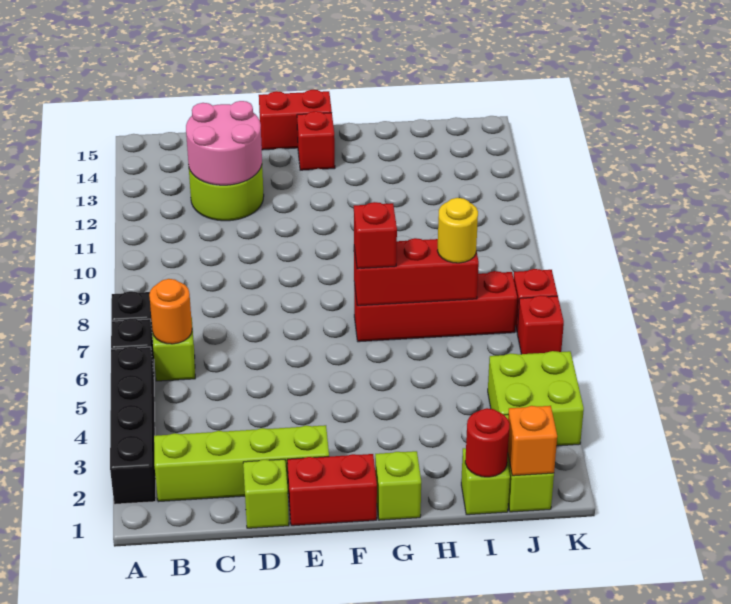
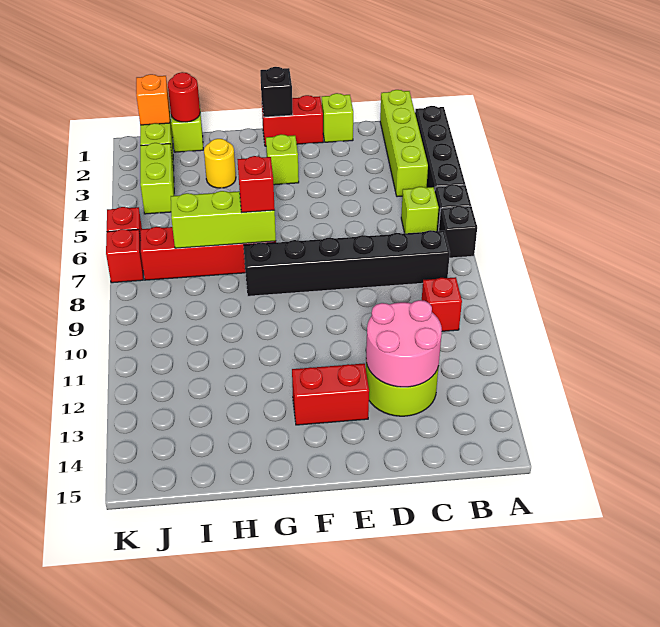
lime brick B2:E2 level 1 -> lime brick B1:B4 level 1
orange round brick B6 level 2 -> none
none -> black brick B8:G8 level 1
red brick E15:F15 level 1 -> red brick E13:F13 level 1
none -> black brick F1 level 2
red brick F14 level 1 -> red brick B10 level 1
lime brick G1 level 1 -> lime brick F3 level 1
red brick G7:I7 level 2 -> lime brick G7:I7 level 2
yellow round brick I7 level 3 -> yellow round brick H3 level 1
lime brick J3:K4 level 1 -> lime brick J3:J4 level 1

